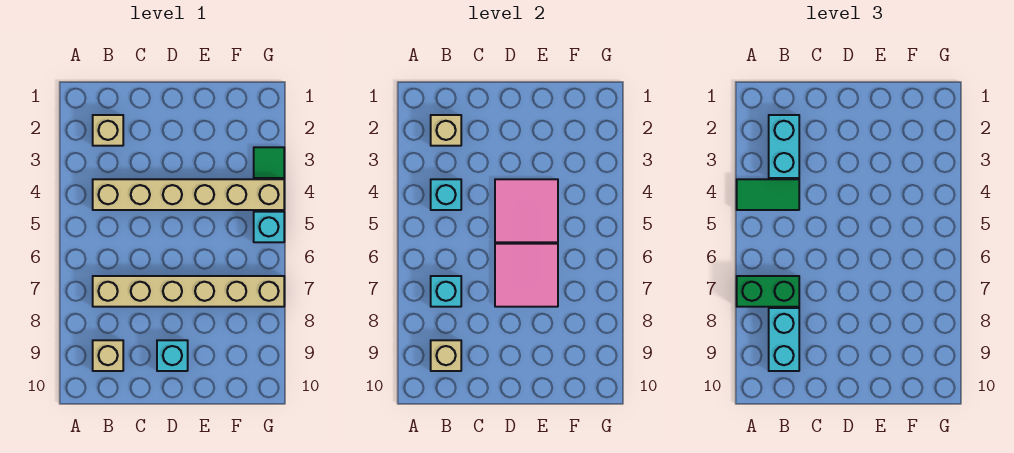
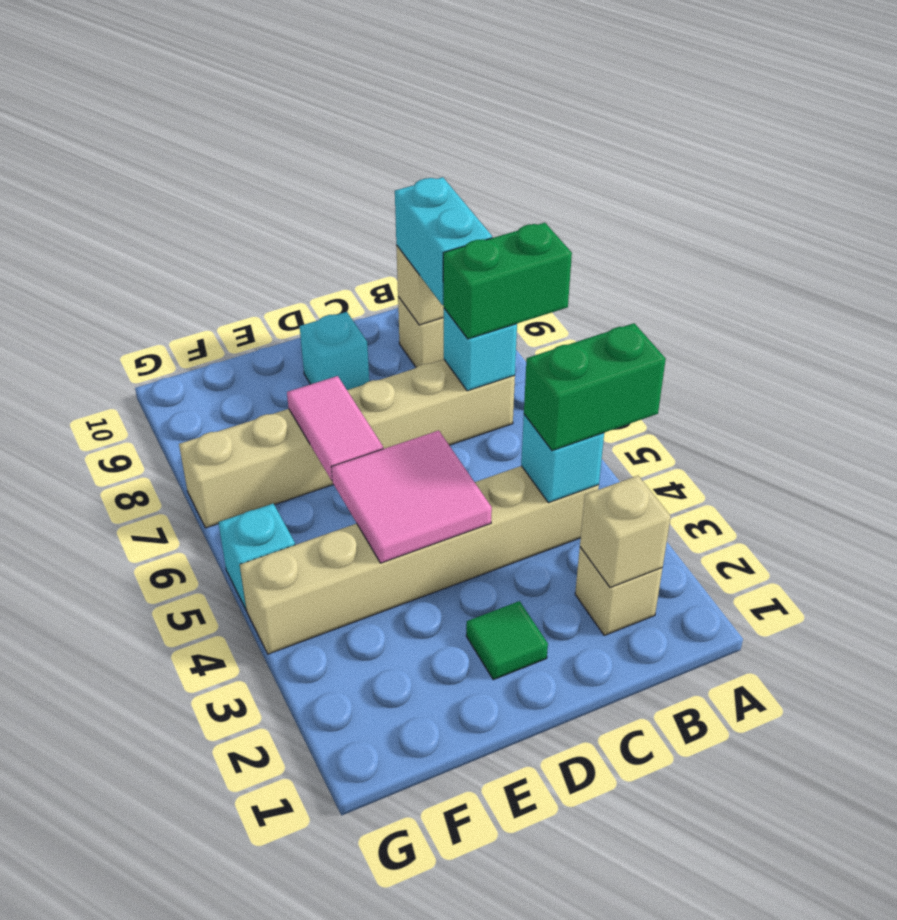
green tile A4:B4 level 3 -> green brick A4:B4 level 3
cyan brick B2:B3 level 3 -> none
pink tile D6:E7 level 2 -> pink tile E6:E7 level 2
green tile G3 level 1 -> green tile D2 level 1

